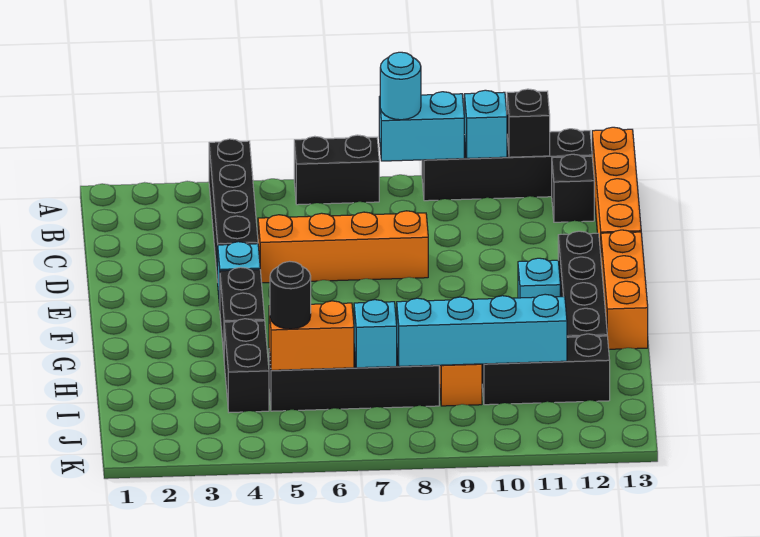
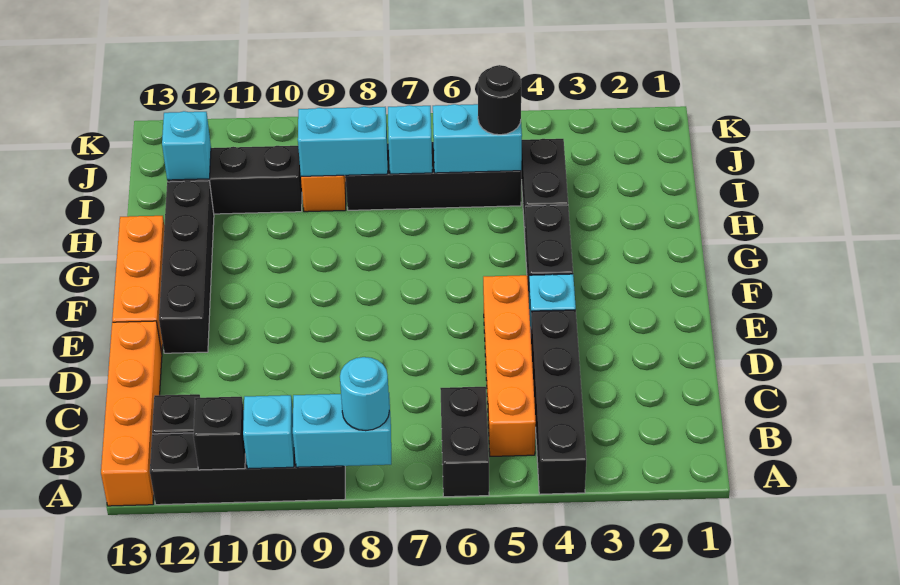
black brick A6:A7 level 1 -> black brick A6:B6 level 1
orange brick D5:D8 level 1 -> orange brick B5:E5 level 1
cyan brick F11 level 1 -> cyan brick I12 level 2
orange brick I5:I6 level 2 -> cyan brick I5:I6 level 2
cyan brick I8:I11 level 2 -> cyan brick I8:I9 level 2

